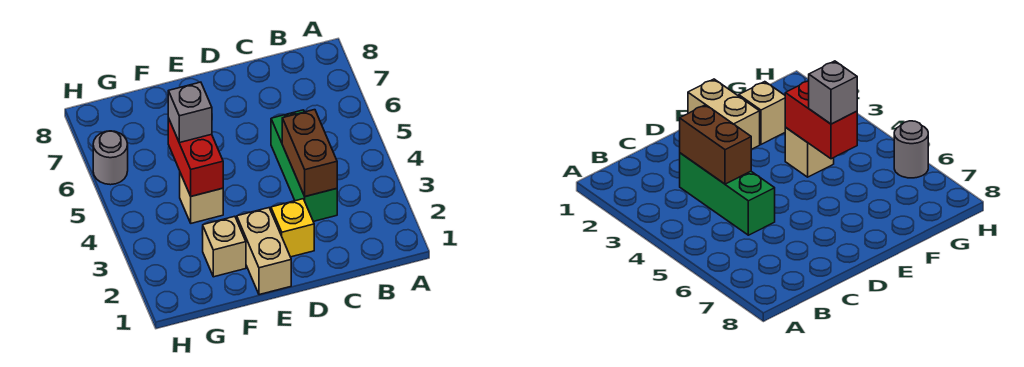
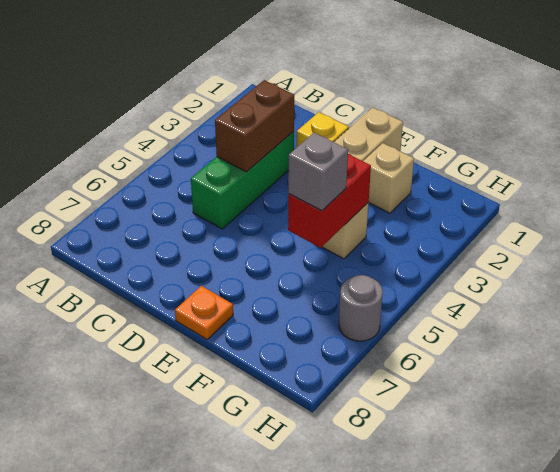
none -> orange plate E8 level 1

